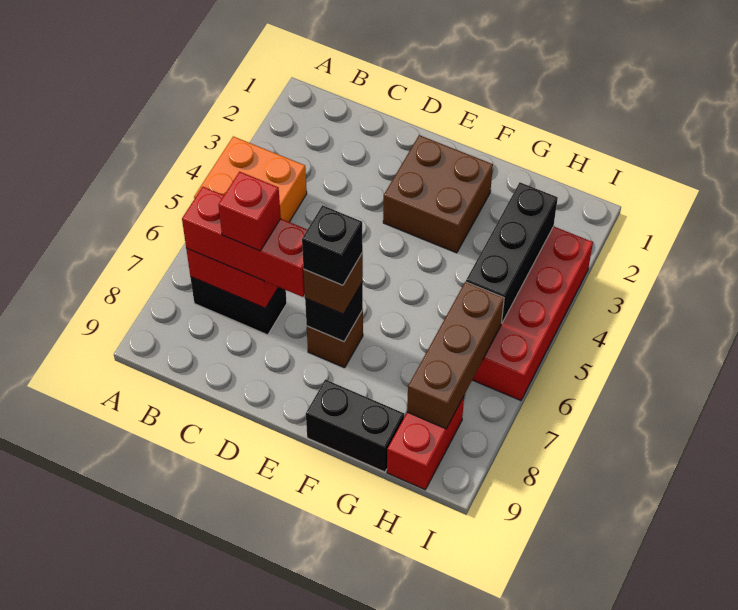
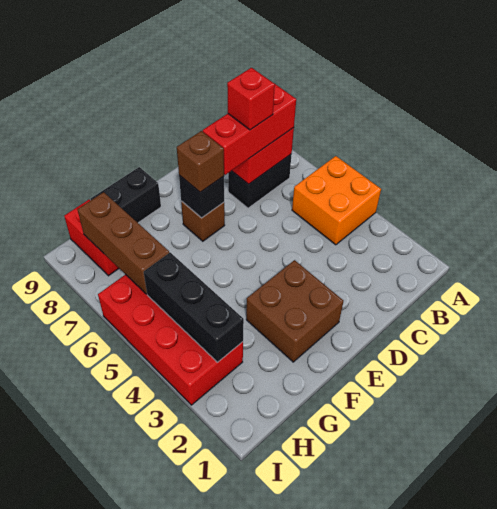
black brick E7 level 4 -> none

